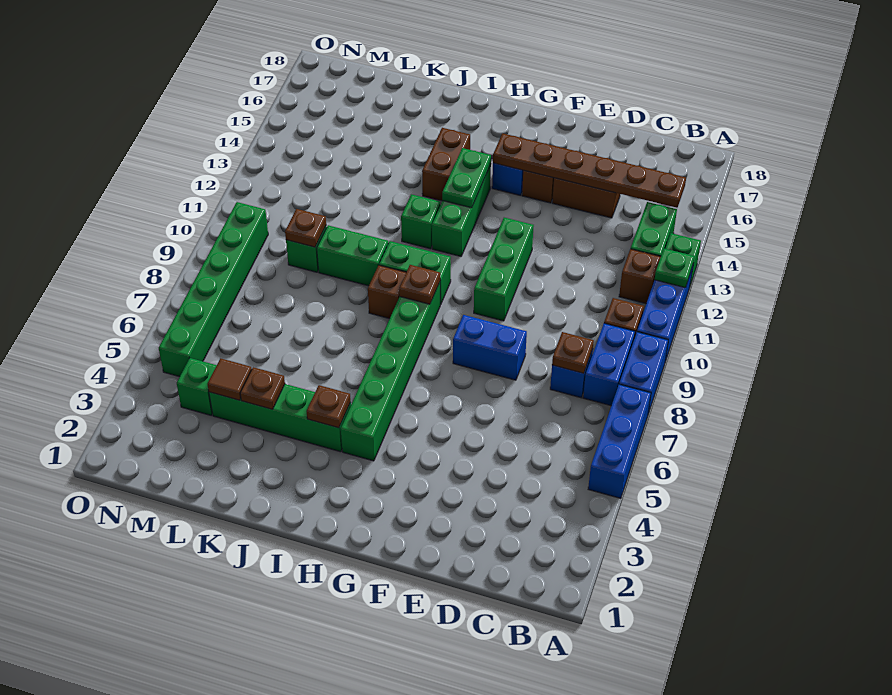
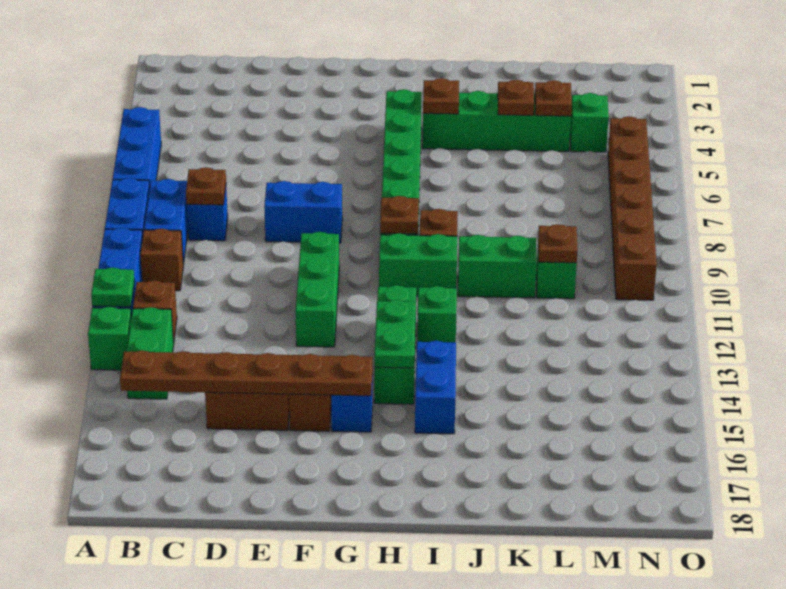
brown brick I14:I15 level 1 -> blue brick I14:I15 level 1
brown tile L4 level 2 -> brown plate L4 level 2
green brick N5:N10 level 1 -> brown brick N5:N10 level 1

